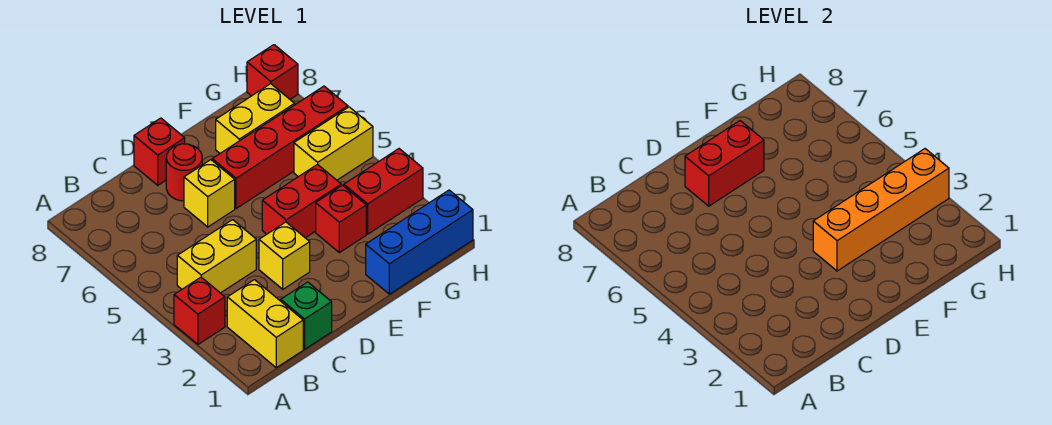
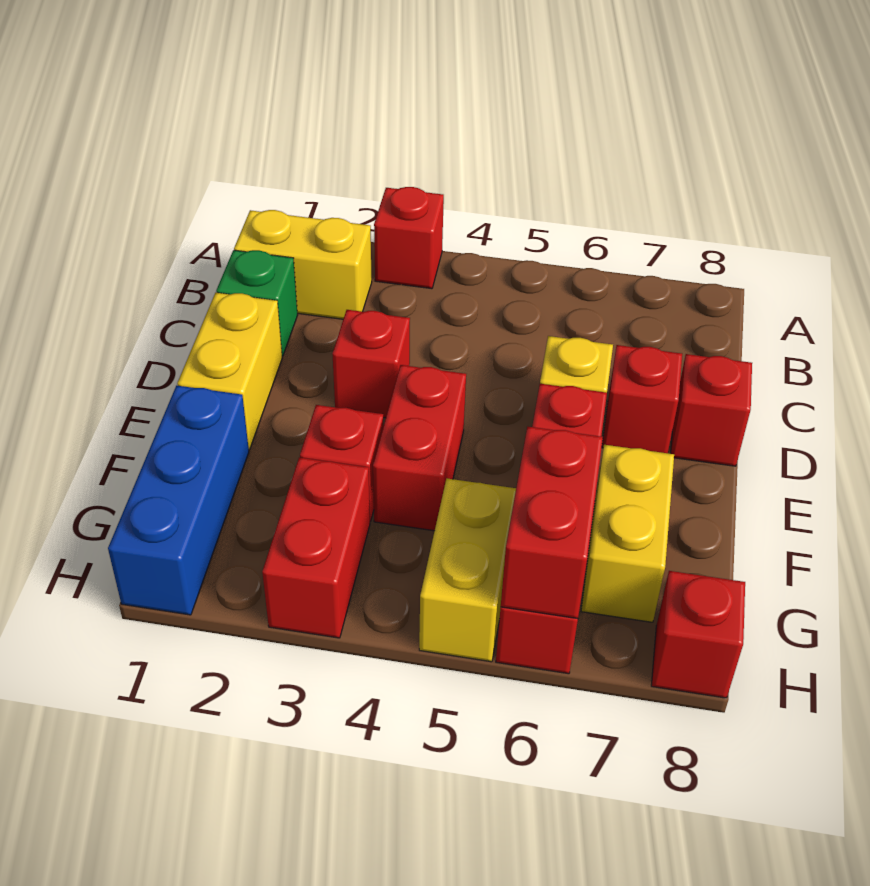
yellow brick B4:C4 level 1 -> yellow brick D1:E1 level 1
yellow brick D3 level 1 -> red brick D3 level 1
red round brick D7 level 1 -> red brick D7 level 1
red brick D7:E7 level 2 -> red brick G6:H6 level 2
orange brick E3:H3 level 2 -> none

